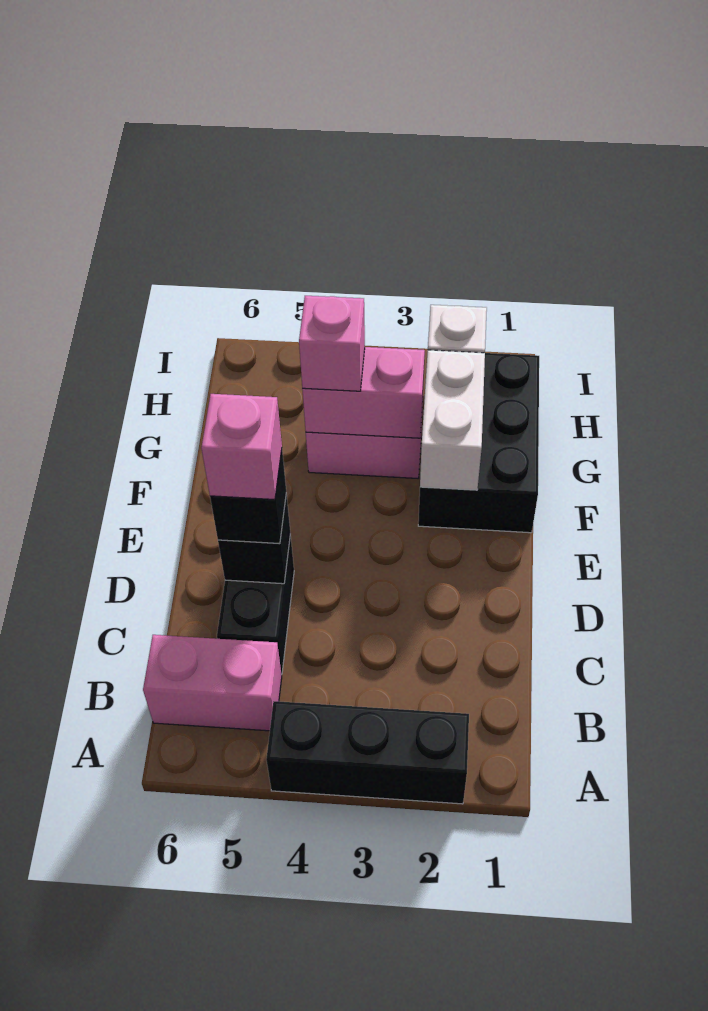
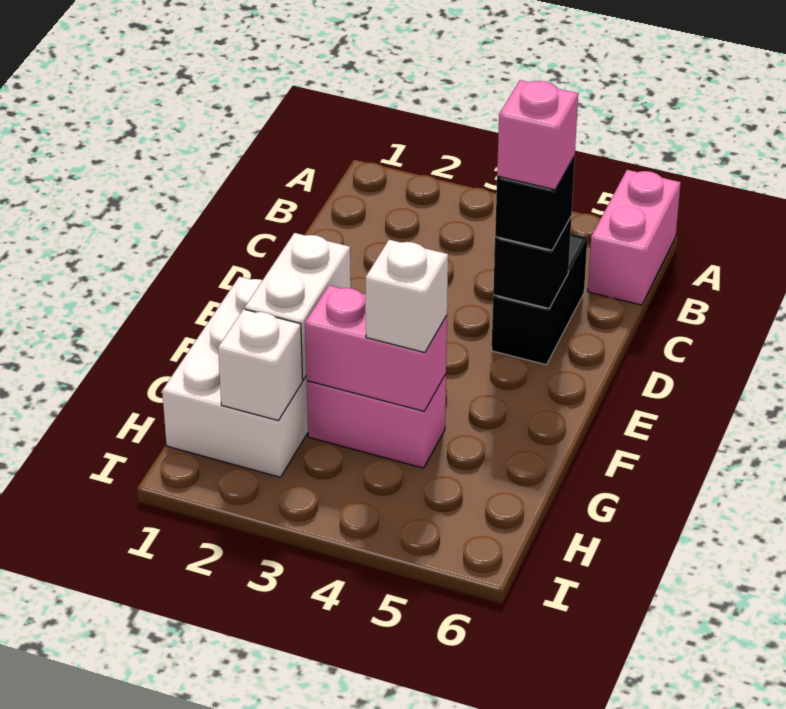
black brick A2:A4 level 1 -> none
pink brick B5:B6 level 1 -> pink brick A6:B6 level 1
black brick F1:H2 level 1 -> white brick F1:H2 level 1
pink brick G4 level 3 -> white brick G4 level 3

